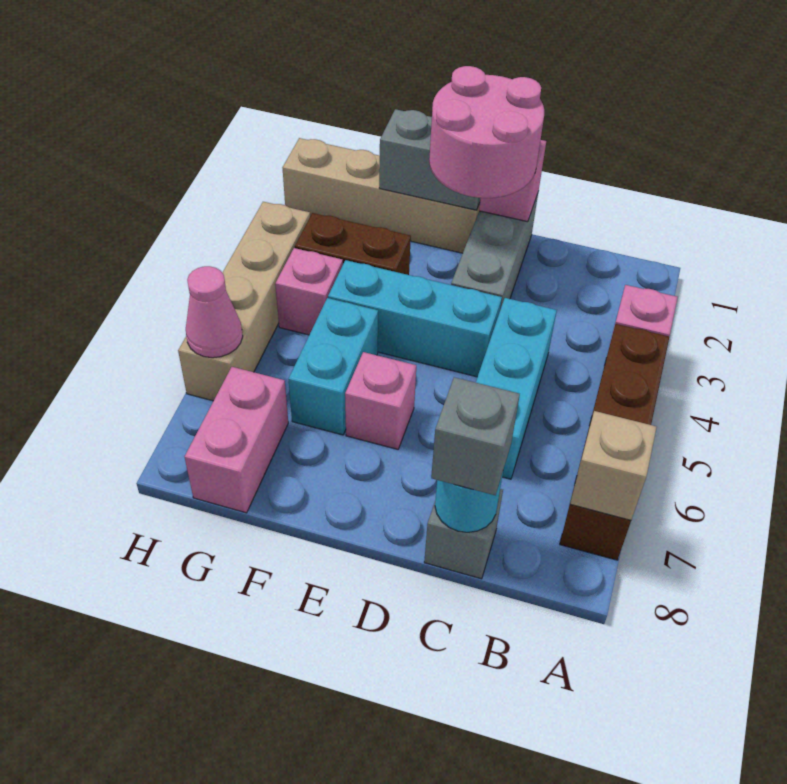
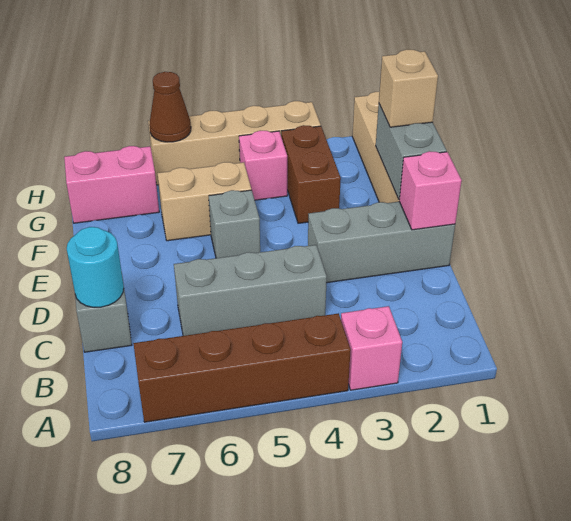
tan brick A7 level 2 -> tan brick F1 level 3
cyan brick C4:C6 level 1 -> grey brick C4:C6 level 1
grey brick C8 level 3 -> grey brick E5 level 1
pink round brick D1:E2 level 3 -> none
cyan brick D4:F4 level 1 -> none
pink brick E6 level 1 -> none
cyan brick F5:F6 level 1 -> tan brick F5:F6 level 1
pink cone H6 level 2 -> brown cone H6 level 2

